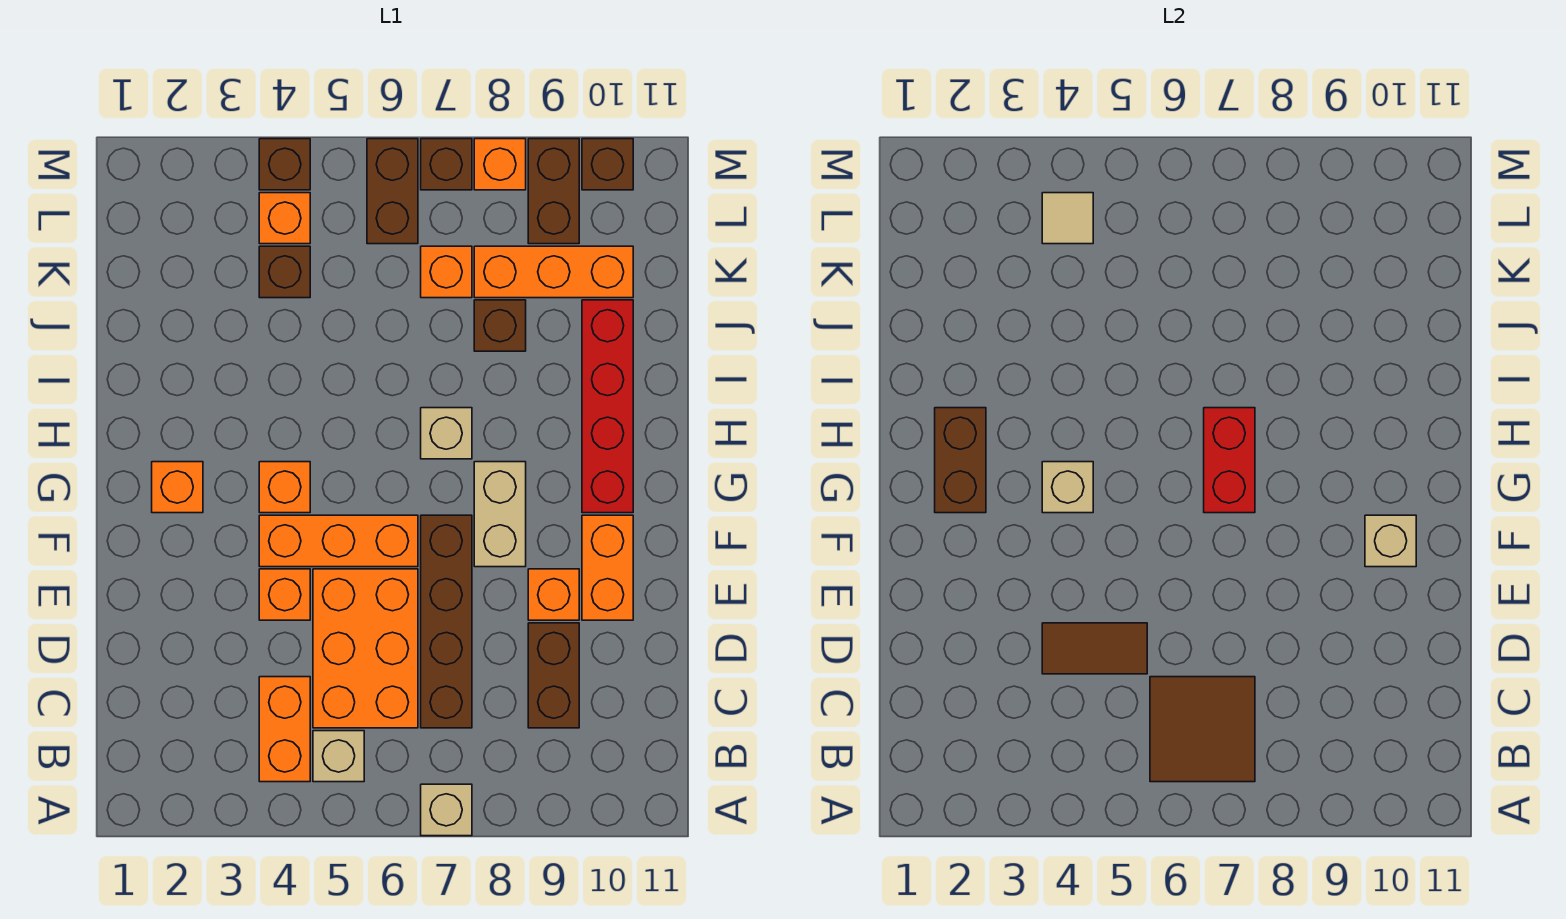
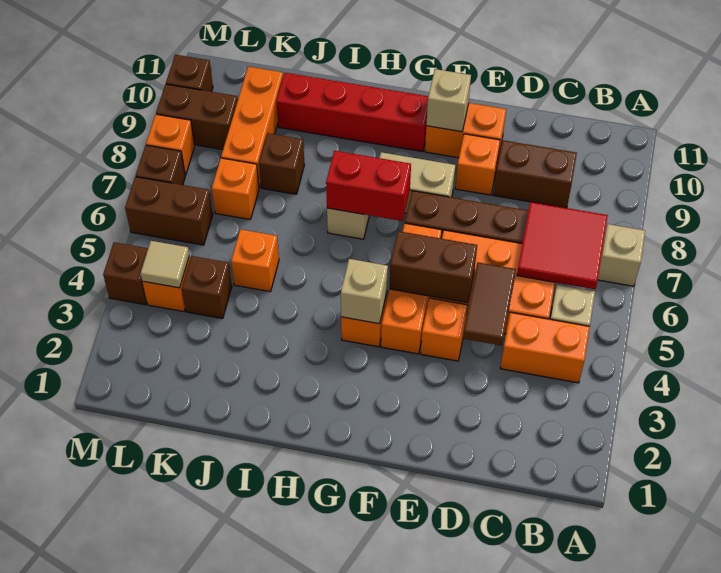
brown tile B6:C7 level 2 -> red tile B6:C7 level 2
orange brick G2 level 1 -> orange brick J5 level 1
brown brick G2:H2 level 2 -> brown brick E5:F5 level 2

